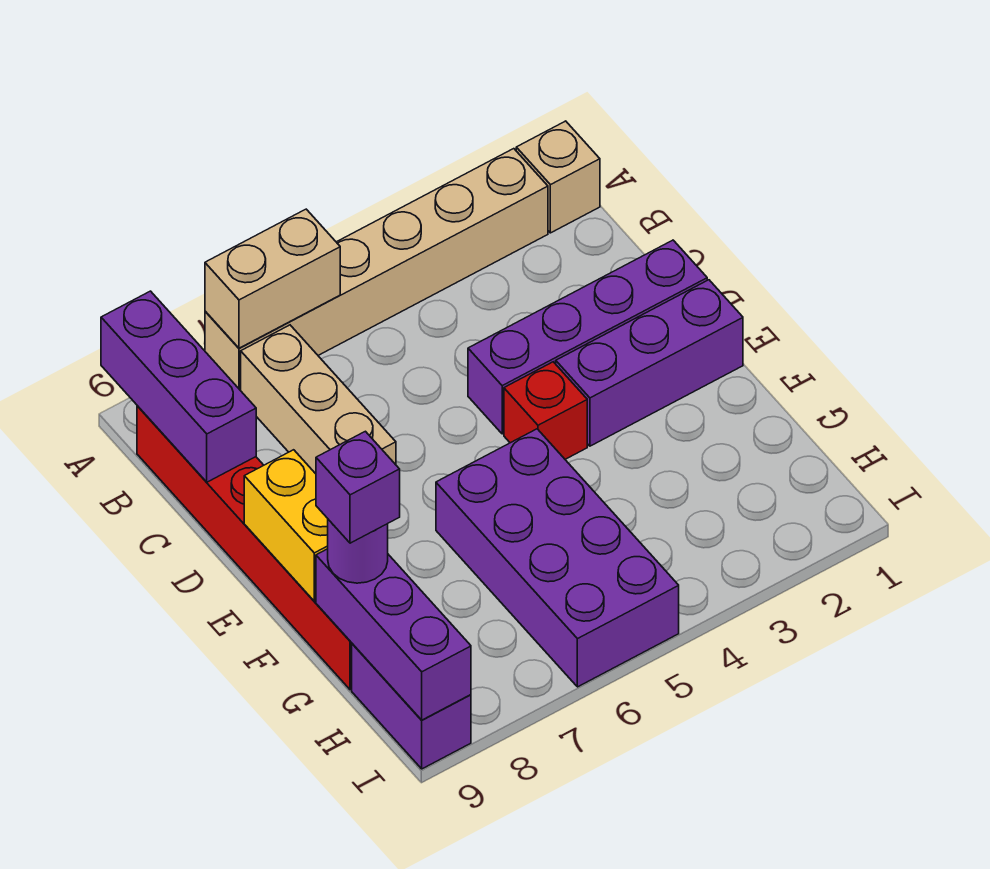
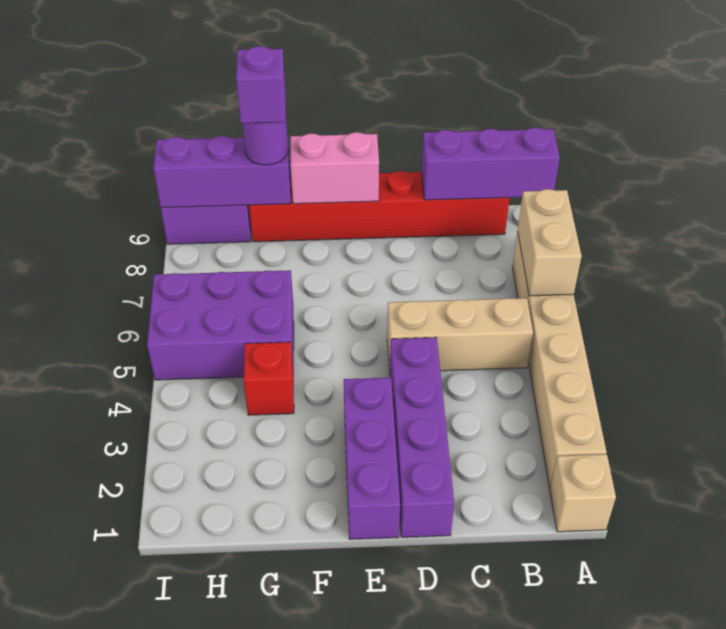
tan brick B7:D7 level 1 -> tan brick B5:D5 level 1
red brick E4 level 1 -> red brick G4 level 1
yellow brick E9:F9 level 2 -> pink brick E9:F9 level 2
purple brick F5:I6 level 1 -> purple brick G5:I6 level 1

